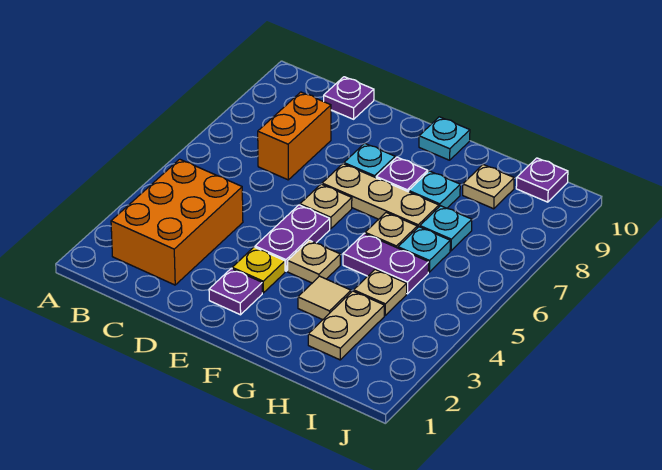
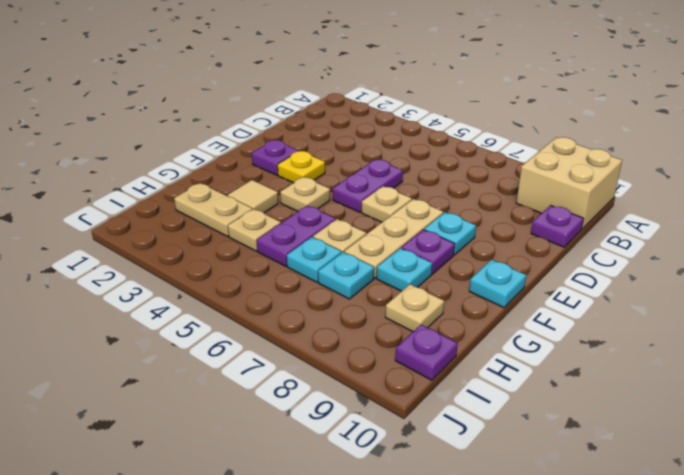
none -> tan brick A9:B10 level 1
orange brick B2:C4 level 1 -> none
orange brick C7:C8 level 1 -> none
purple plate E4:E5 level 1 -> purple plate D5:E5 level 1

